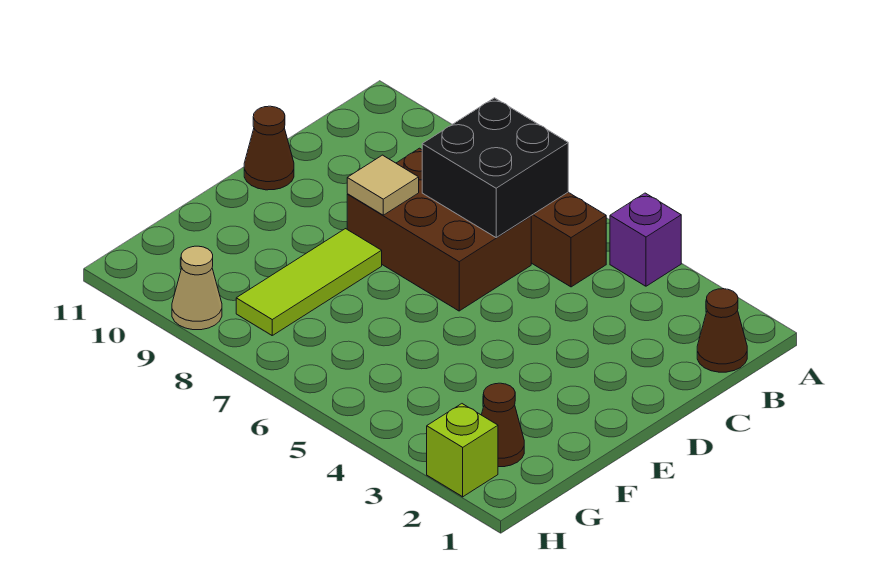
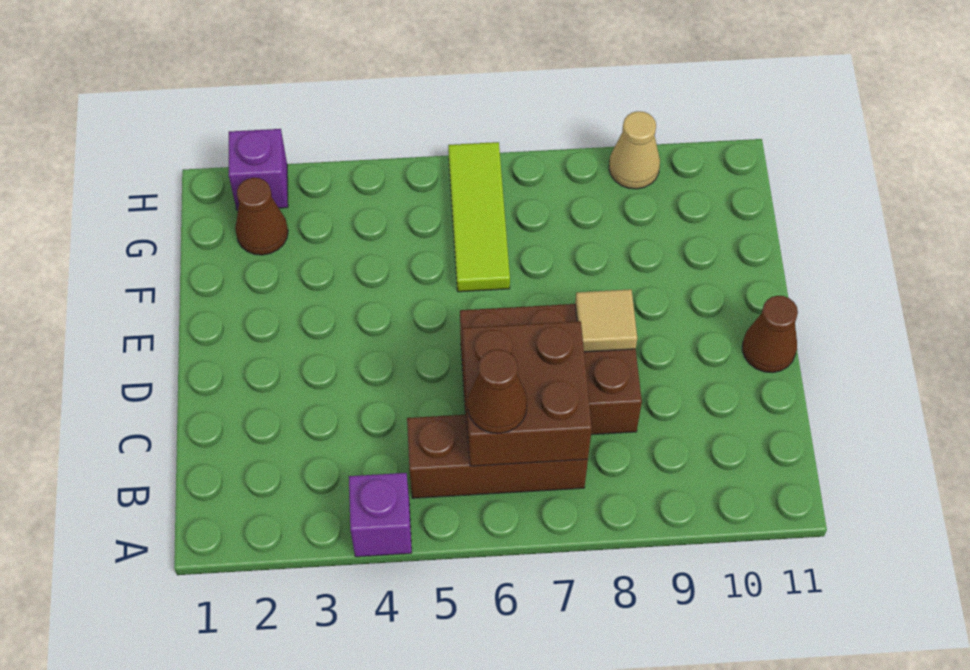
brown cone B1 level 1 -> brown cone B6 level 3
black brick B6:C7 level 2 -> brown brick B6:C7 level 2
lime tile E8:G8 level 1 -> lime tile F6:H6 level 1
lime brick H2 level 1 -> purple brick H2 level 1

